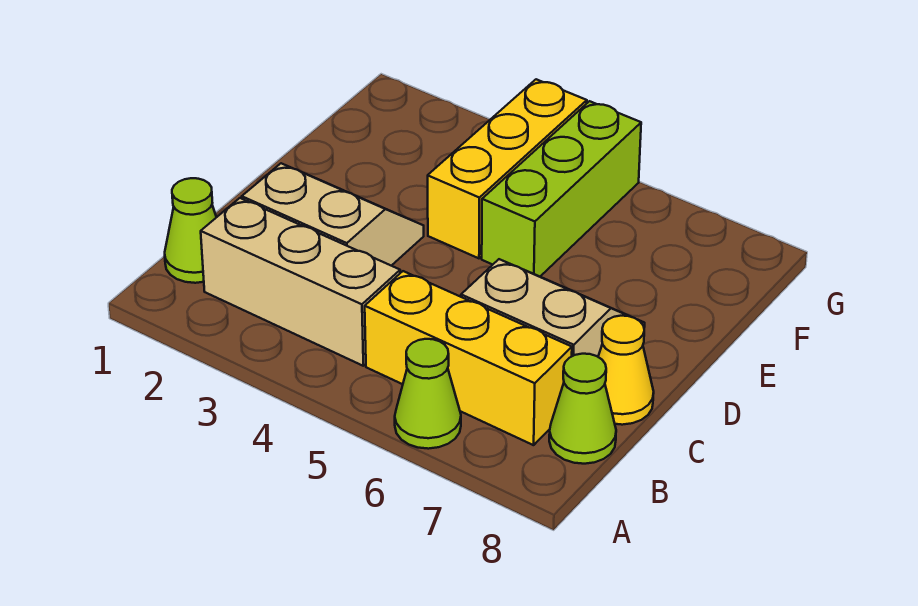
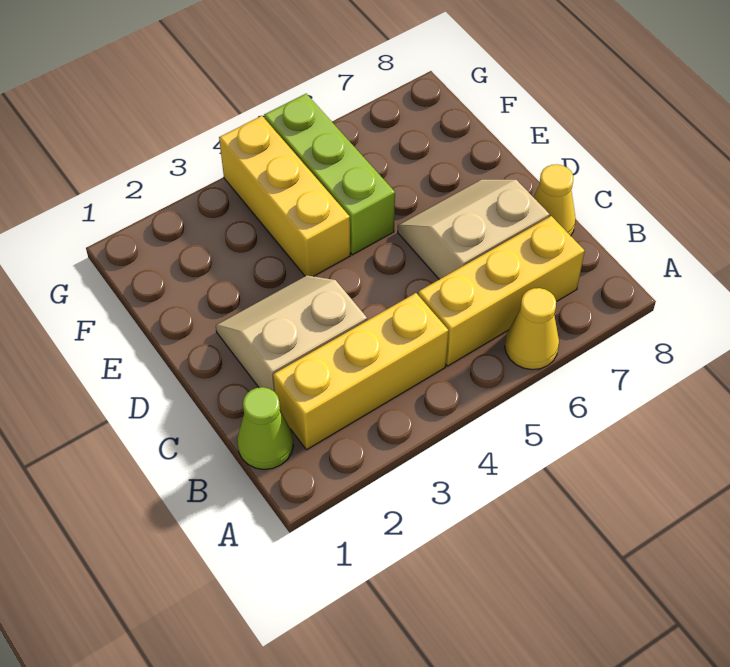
lime cone A6 level 1 -> yellow cone A6 level 1
tan brick B2:B4 level 1 -> yellow brick B2:B4 level 1
lime cone B8 level 1 -> none

